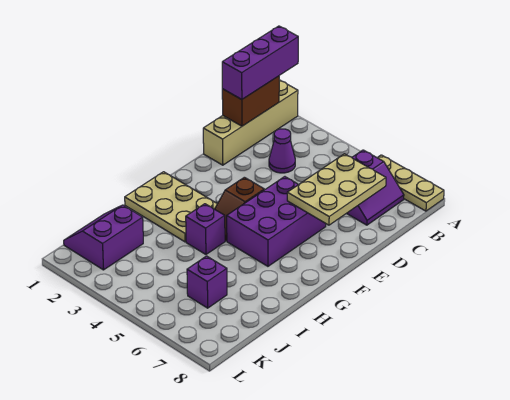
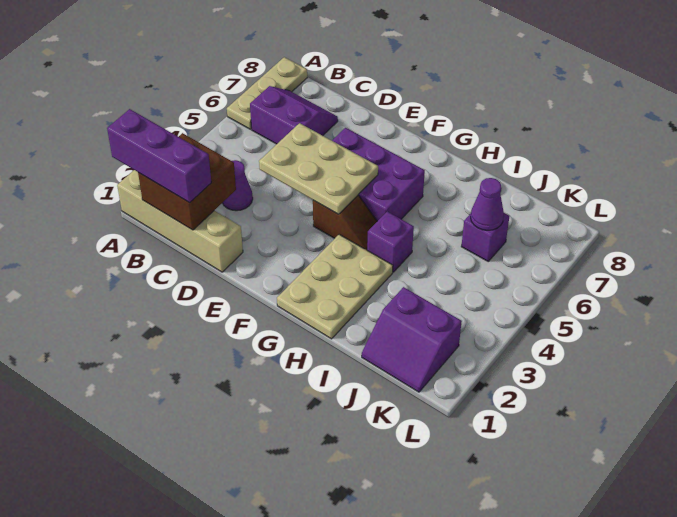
brown brick B1:C1 level 2 -> brown brick B1:C2 level 2
tan plate C6:E7 level 2 -> tan plate D4:F5 level 2
none -> purple cone J6 level 2

